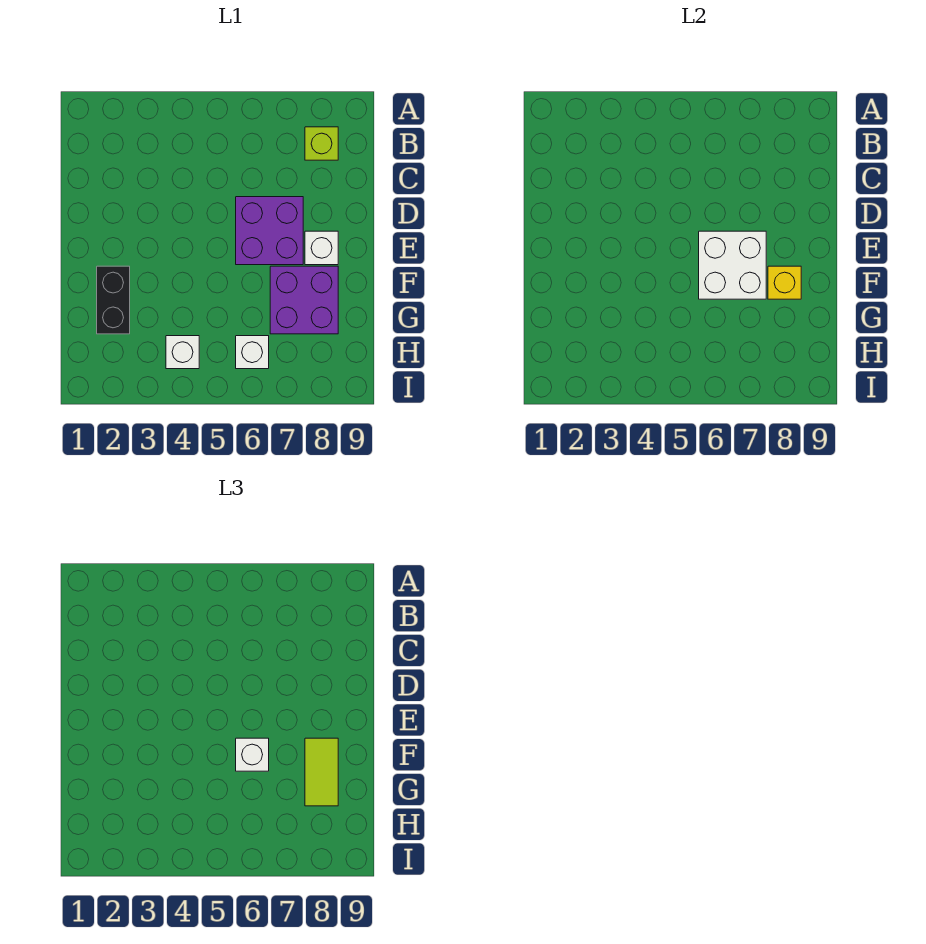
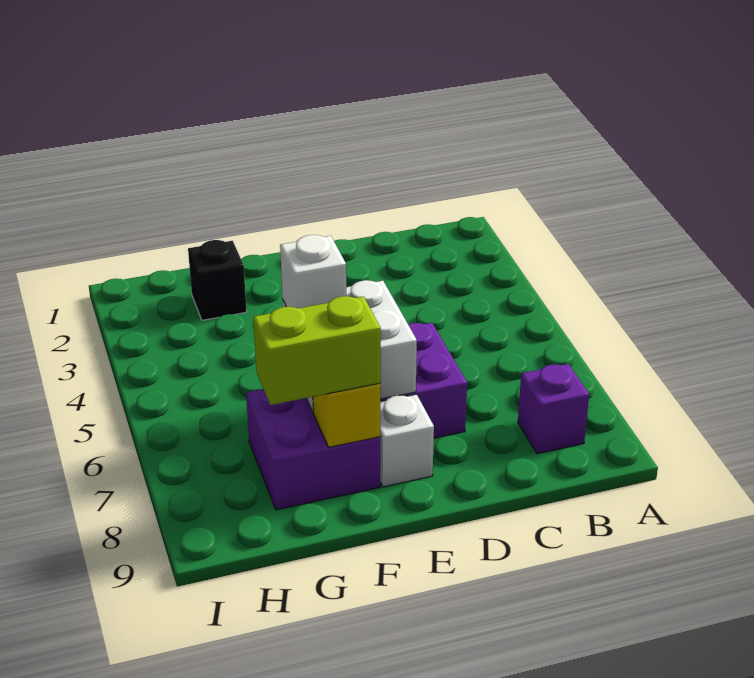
lime brick B8 level 1 -> purple brick B8 level 1
black brick F2:G2 level 1 -> black brick G2 level 1
lime tile F8:G8 level 3 -> lime brick F8:G8 level 3
white brick H4 level 1 -> none
white brick H6 level 1 -> none

